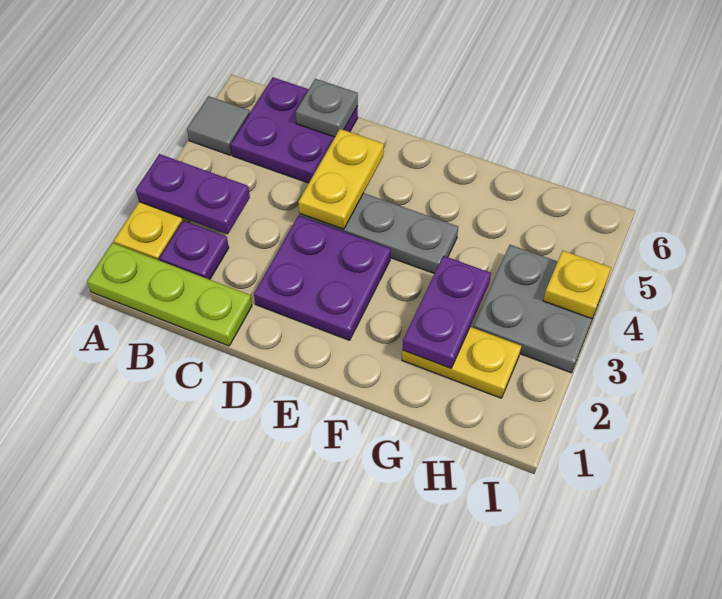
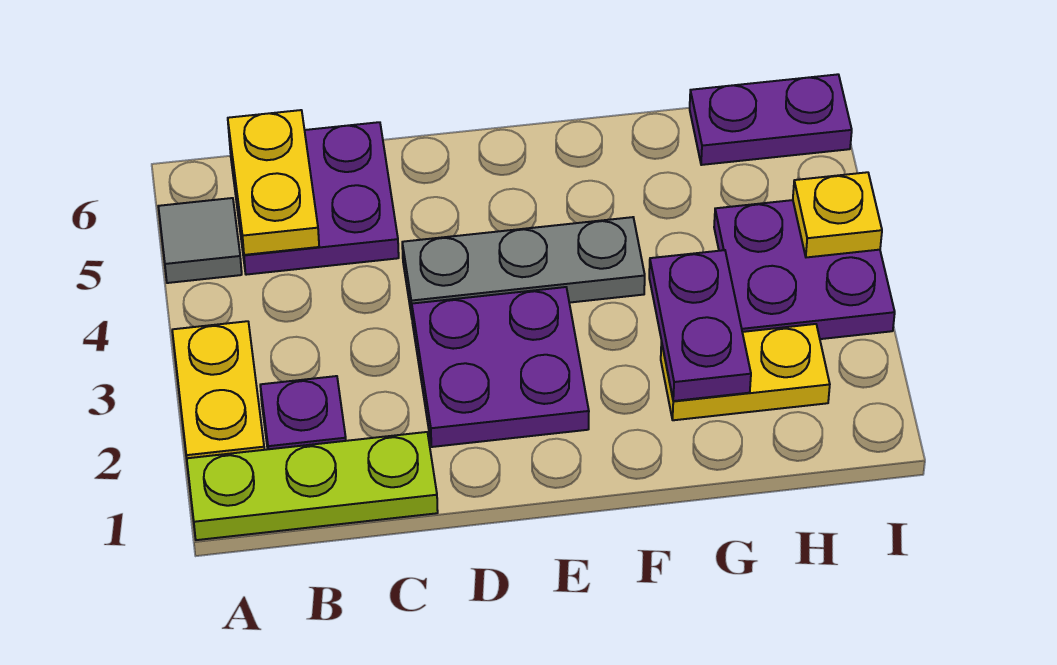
purple plate A3:B3 level 2 -> purple plate H6:I6 level 1
grey plate C6 level 2 -> none
yellow plate D4:D5 level 2 -> yellow plate B5:B6 level 2
grey plate H3:I4 level 1 -> purple plate H3:I4 level 1

